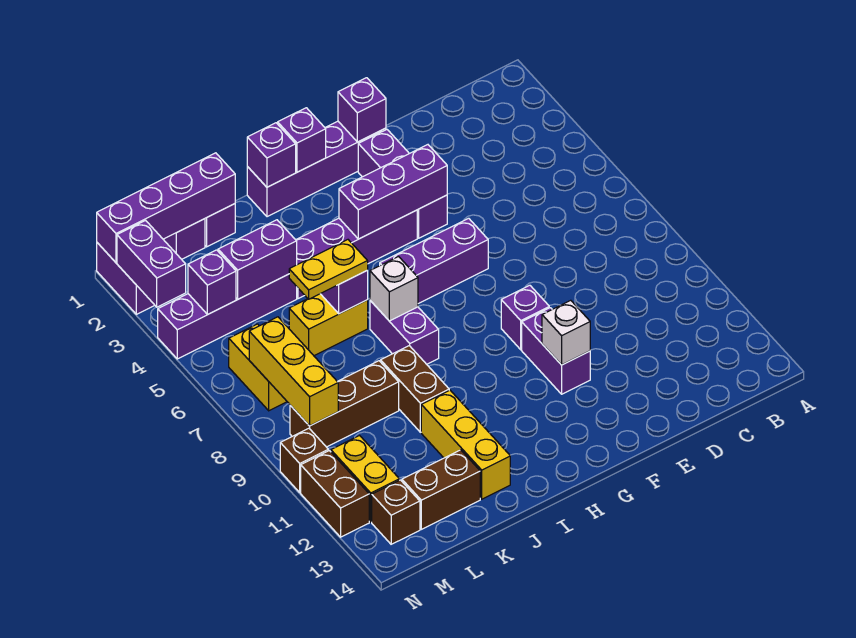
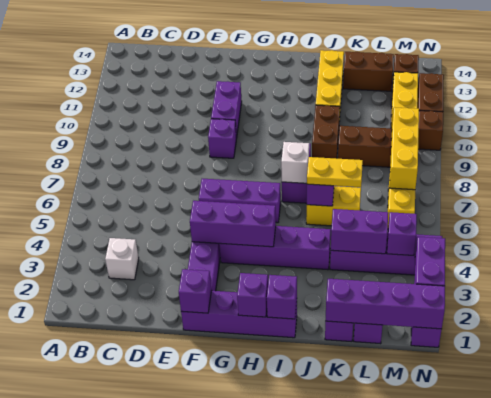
white brick F11 level 2 -> white brick C3 level 1

